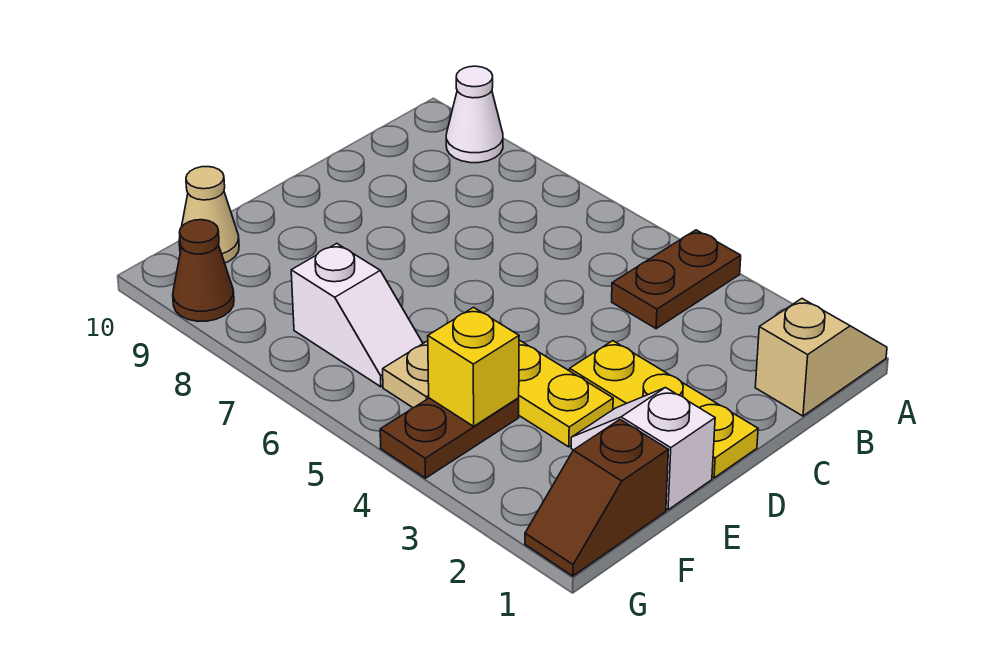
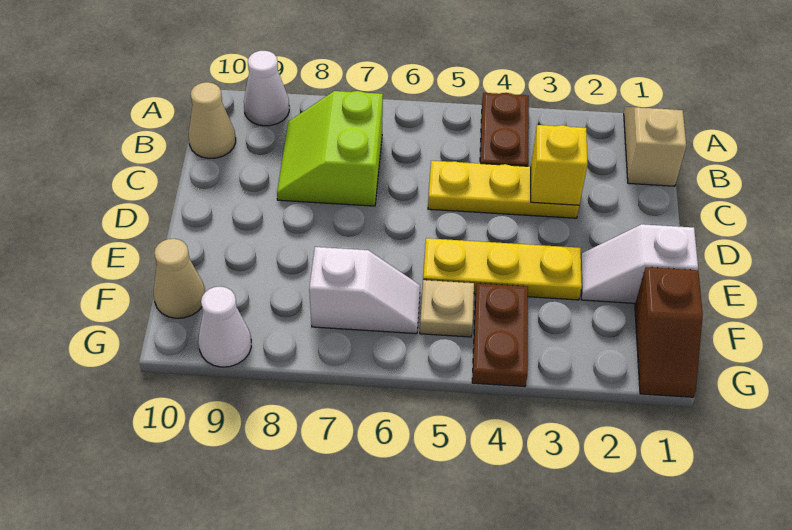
none -> lime slope B7:C8 level 1 top 7
none -> tan cone B10 level 1
yellow plate D1:D3 level 1 -> yellow plate C3:C5 level 1
yellow brick F4 level 2 -> yellow brick C3 level 2
brown cone G9 level 1 -> white cone G9 level 1

